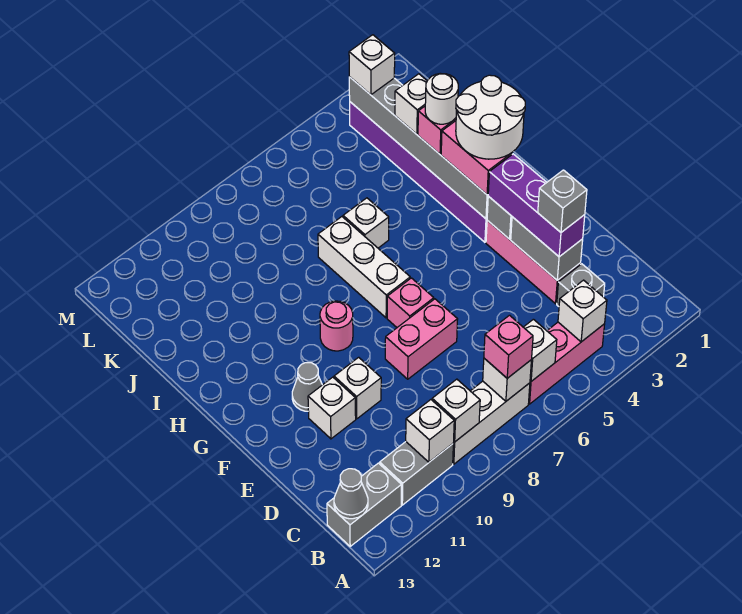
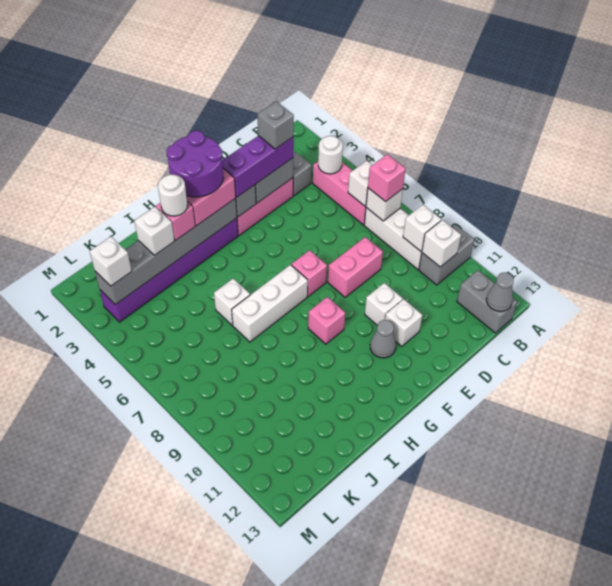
white brick B4 level 2 -> white round brick B4 level 2
grey brick B10:B11 level 1 -> grey brick A10:B10 level 1
pink brick E7:E8 level 1 -> pink brick D8:E8 level 1
white round brick G2:H3 level 4 -> purple round brick G2:H3 level 4
pink round brick G9 level 1 -> pink brick G9 level 1

